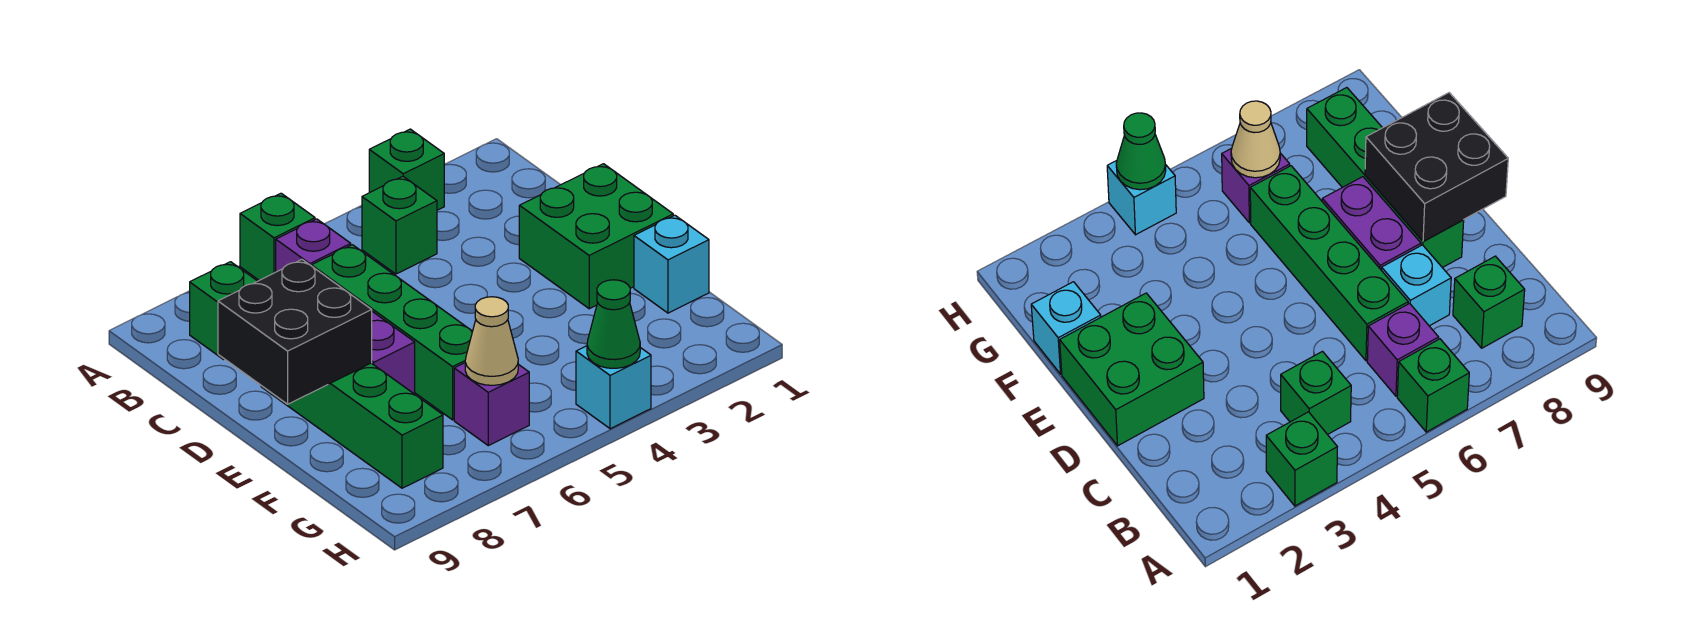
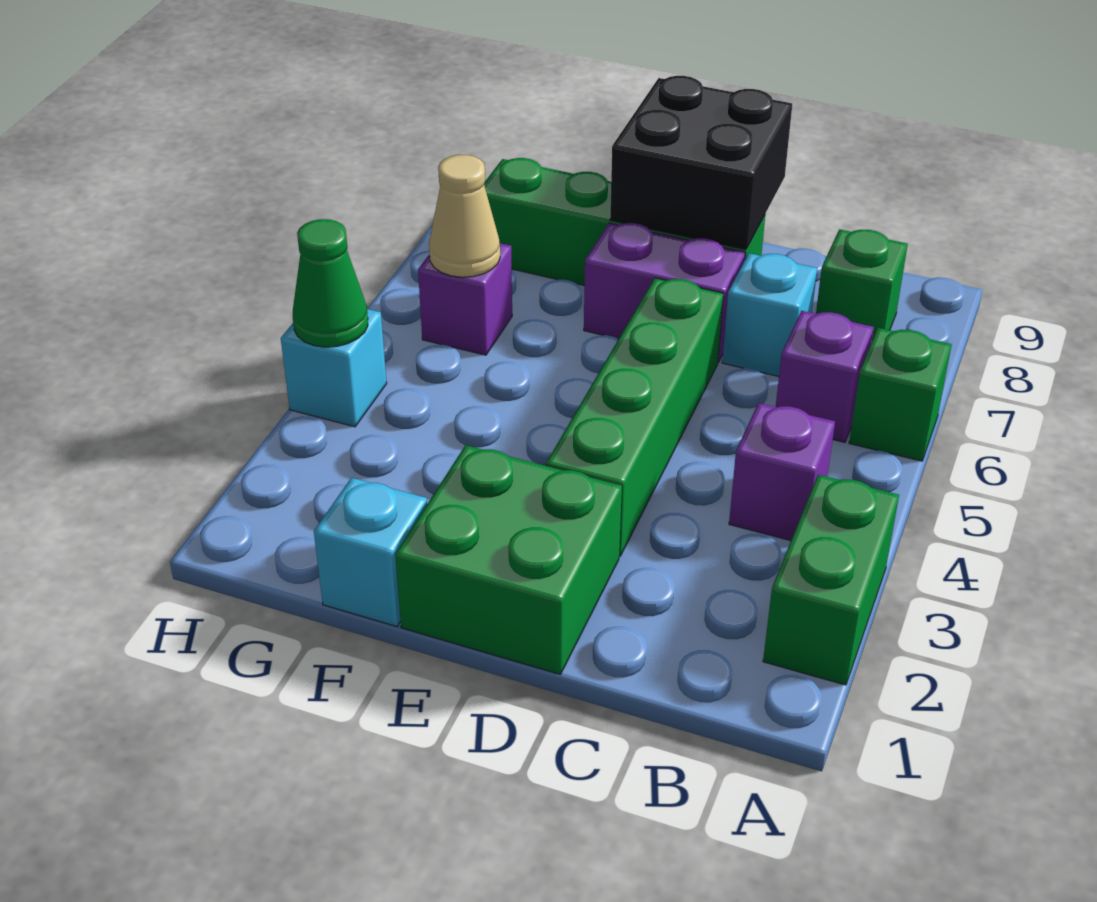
green brick A3 level 1 -> green brick A2:A3 level 1
green brick B4 level 1 -> purple brick B4 level 1
green brick C6:F6 level 1 -> green brick D3:D6 level 1

